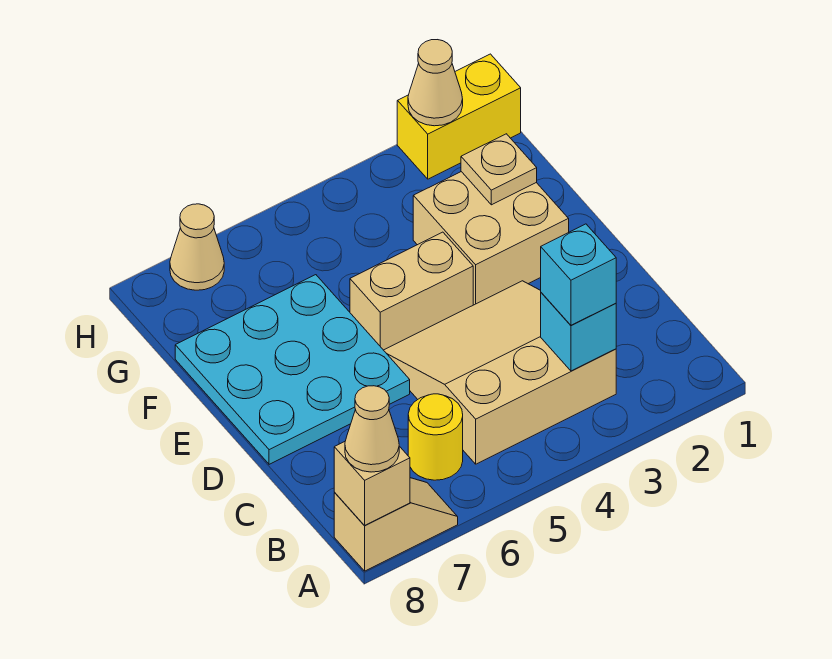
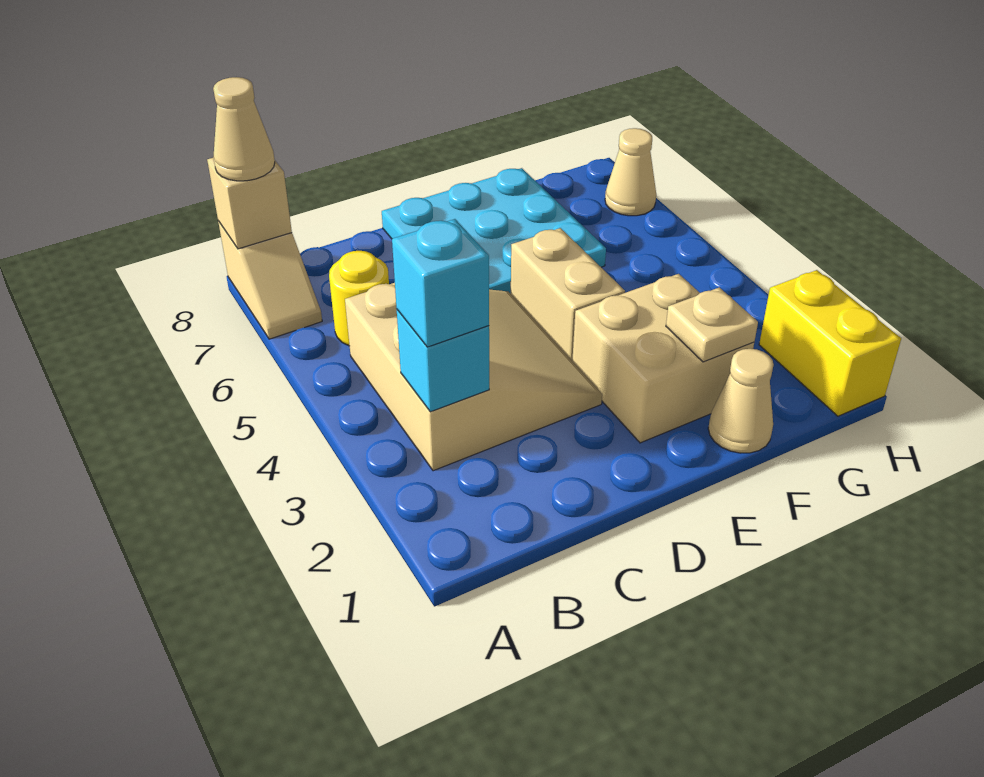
tan cone H2 level 2 -> tan cone F1 level 1

